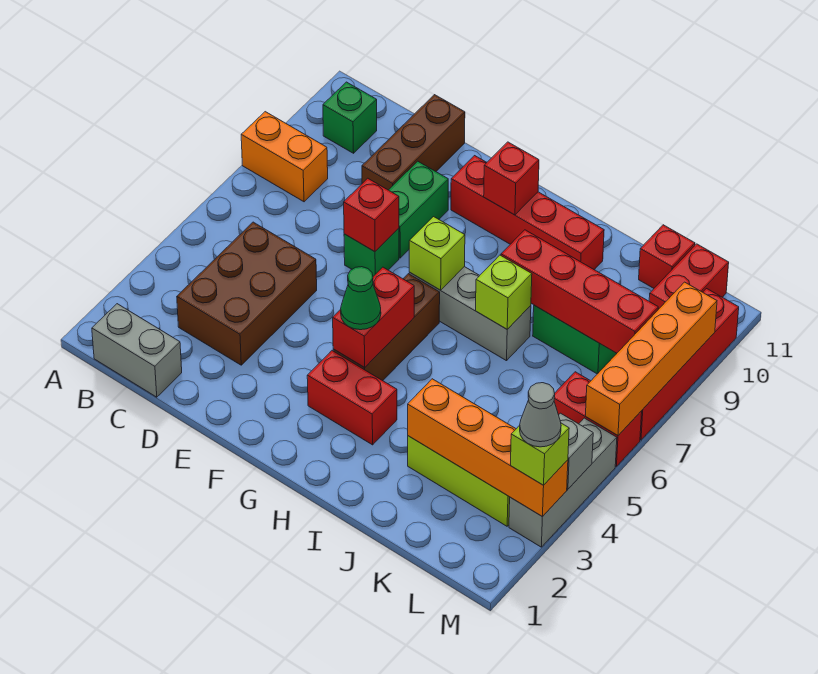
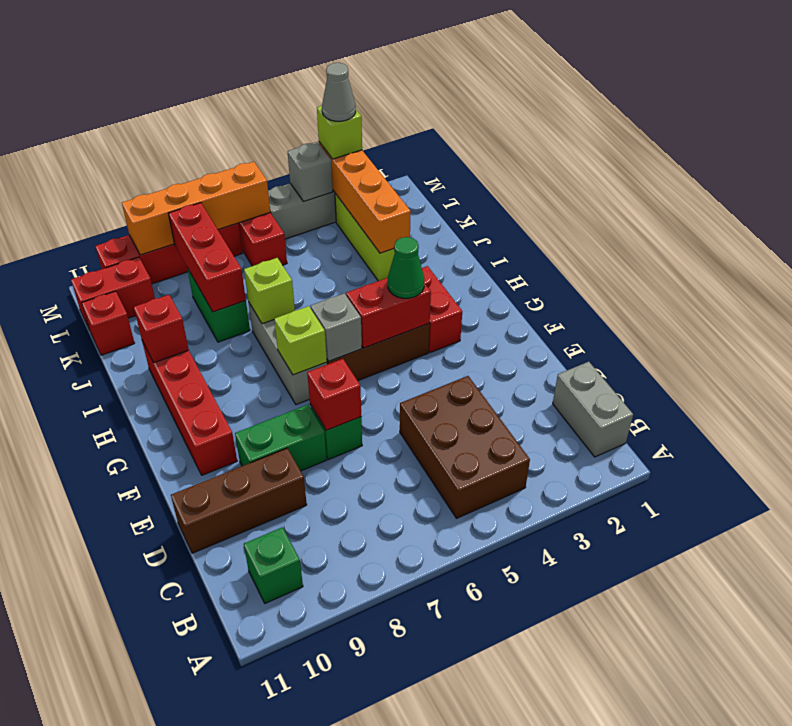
orange brick A8:B8 level 1 -> none
brown brick C3:D5 level 1 -> brown brick B4:D5 level 1
none -> grey brick G6 level 2
red brick G10 level 2 -> red brick I10 level 2
red brick I8:L8 level 2 -> red brick J8:L8 level 2

